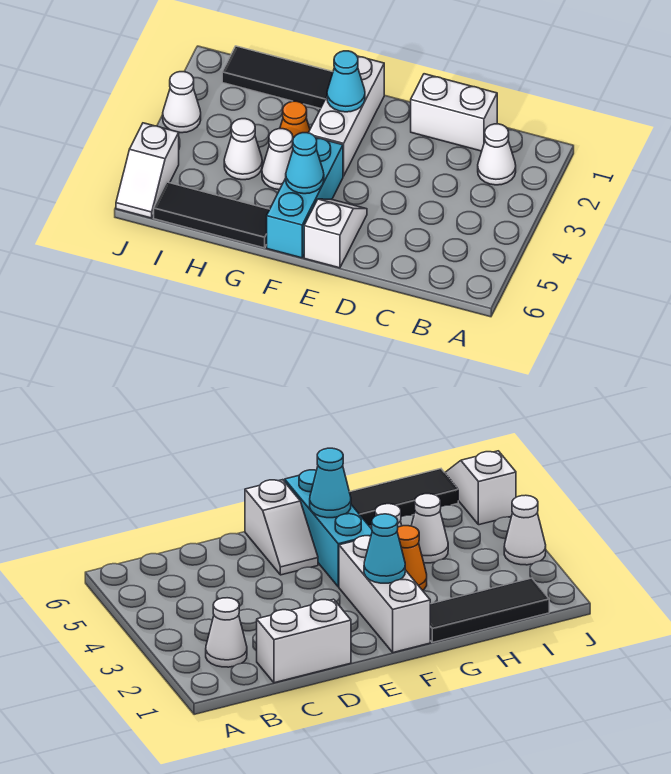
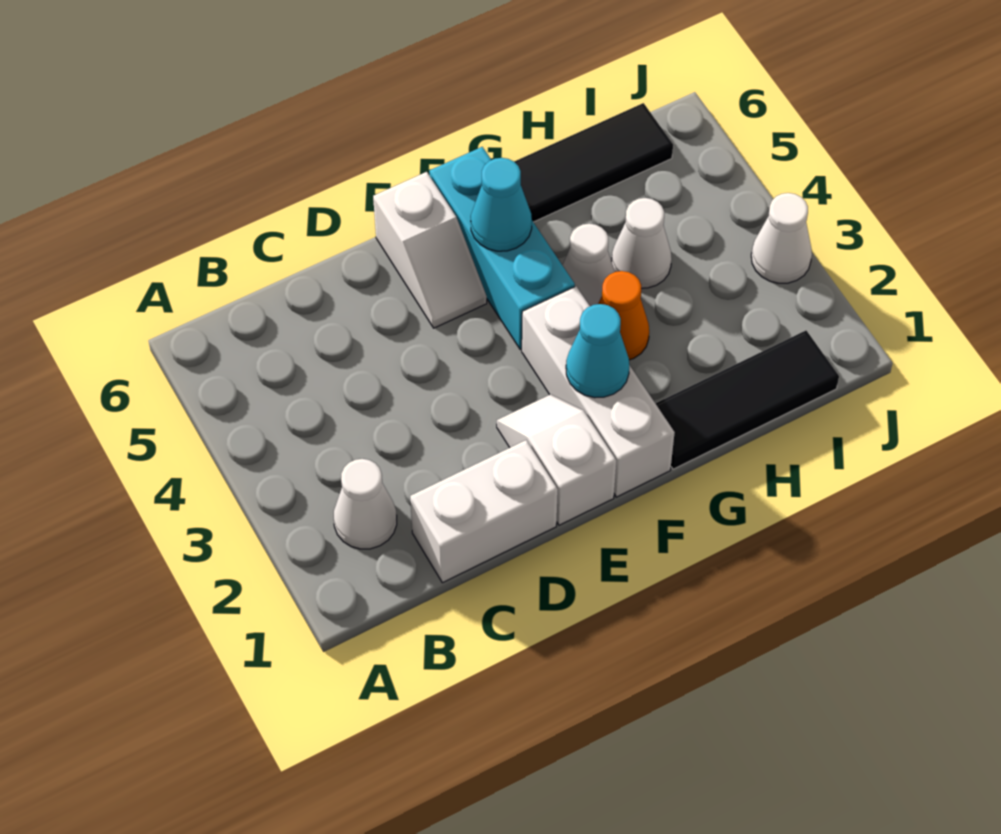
white slope J5:J6 level 1 top 5 -> white slope E1:E2 level 1 top 1

